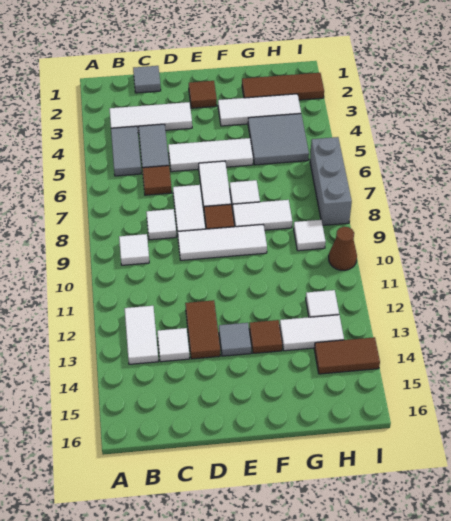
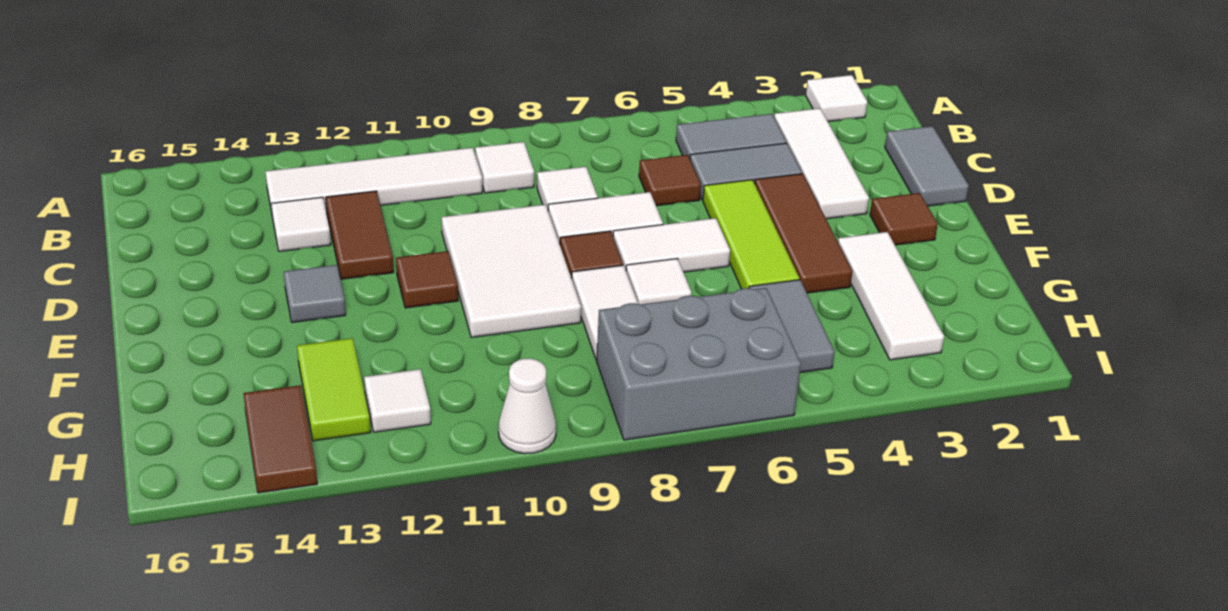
white tile B12:B13 level 1 -> white tile B10:B13 level 1
grey tile C1 level 1 -> grey tile C1:D1 level 1
white tile D5:F5 level 1 -> lime tile D5:F5 level 1
white tile D9:F9 level 1 -> white tile D9:F10 level 1
brown tile D12:D13 level 1 -> brown tile C12:D12 level 1
brown tile F13 level 1 -> brown tile E11 level 1
brown tile G2:I2 level 1 -> brown tile D4:F4 level 1
grey tile G4:H5 level 1 -> grey tile G5:H5 level 1
white tile G13:H13 level 1 -> lime tile G13:H13 level 1
white tile H9 level 1 -> white tile A2 level 1
grey brick I6:I8 level 1 -> grey brick H6:I8 level 1
brown cone I10 level 1 -> white cone I10 level 1

